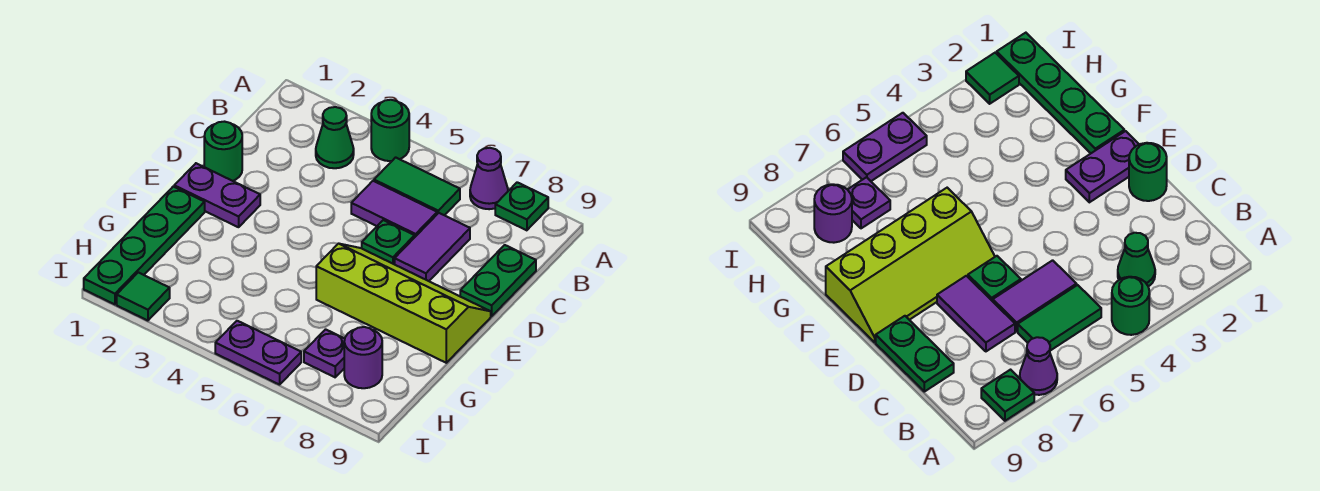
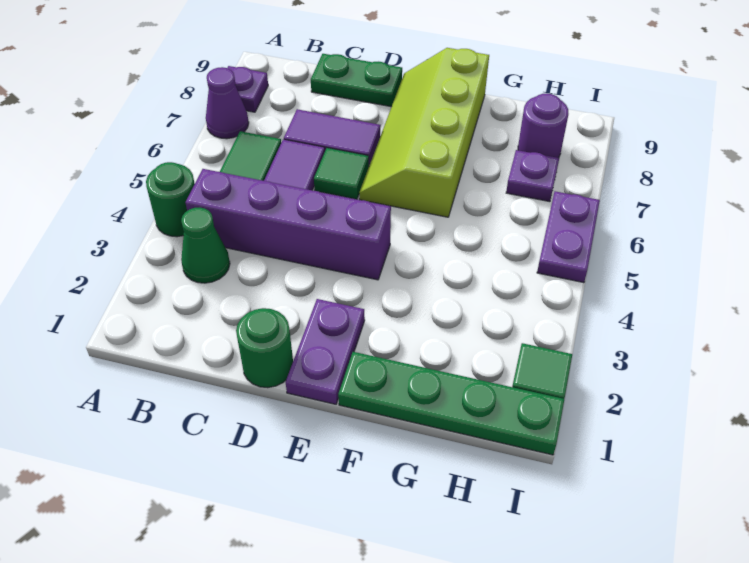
green plate A8 level 1 -> purple plate A8 level 1
none -> purple brick B4:E4 level 1
green plate D6 level 1 -> green tile D6 level 1

